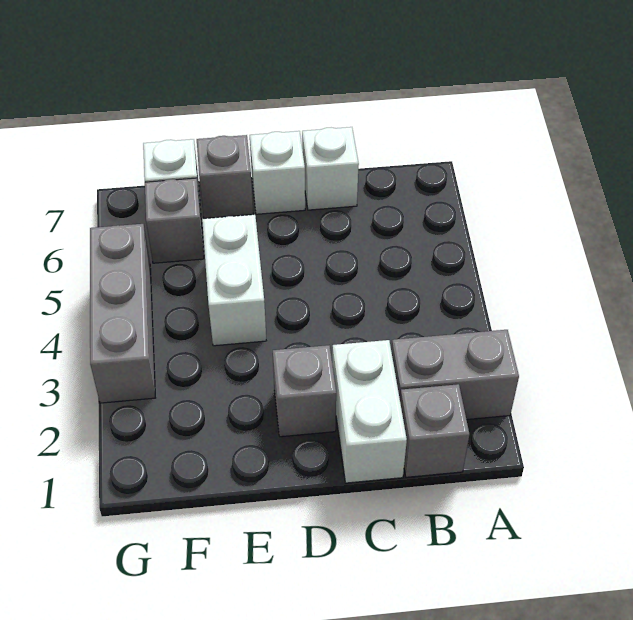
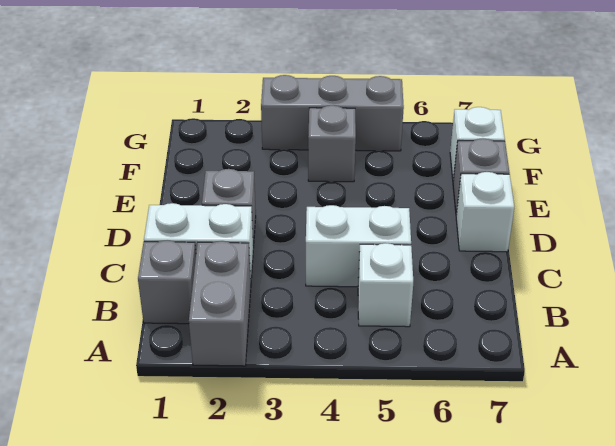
white brick C7 level 1 -> white brick B5 level 1
white brick E4:E5 level 1 -> white brick C4:C5 level 1
grey brick F6 level 1 -> grey brick F4 level 1

